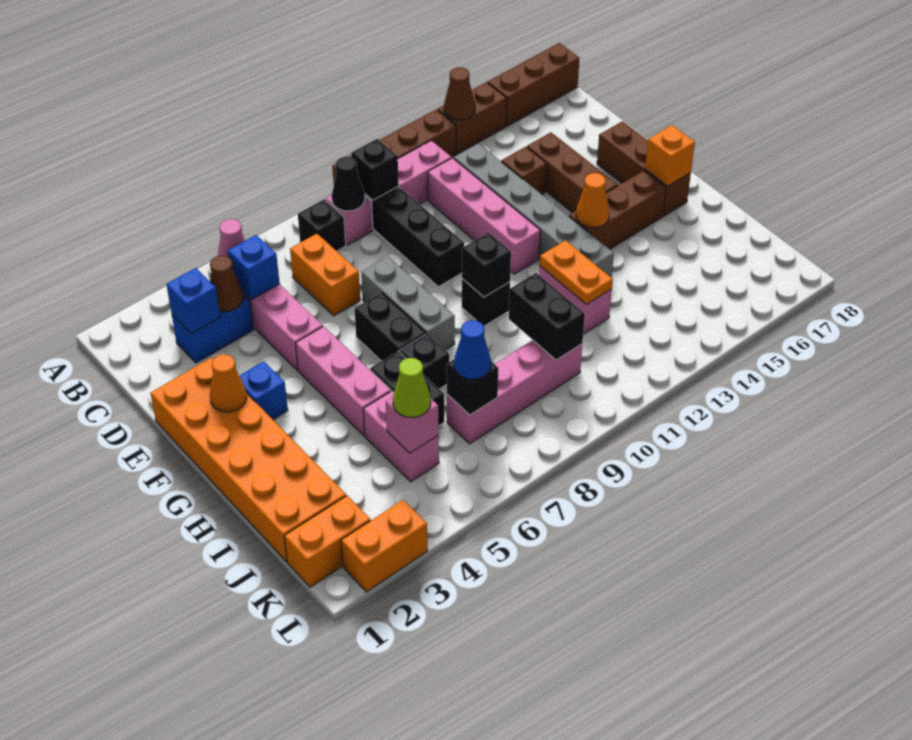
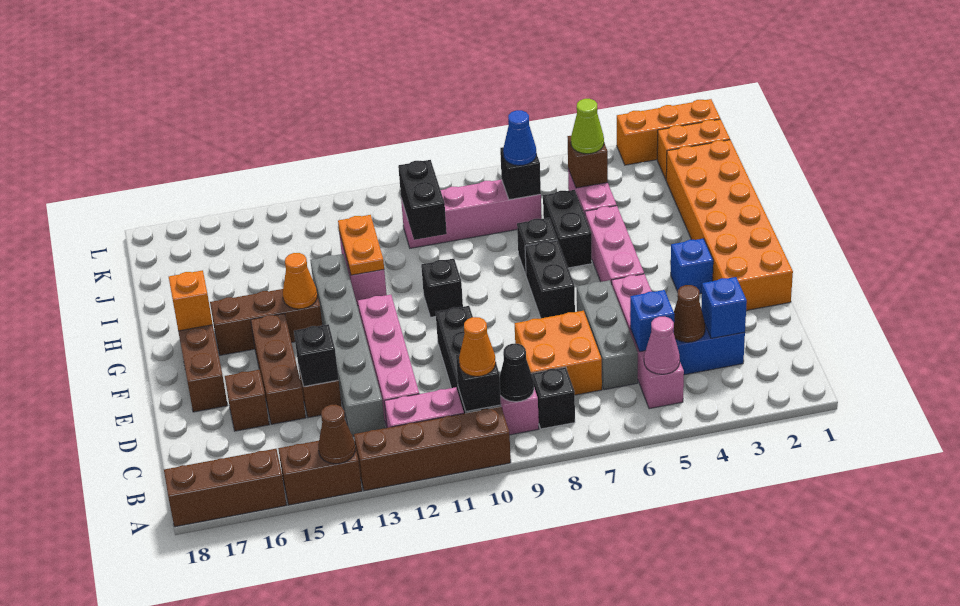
orange brick C7:D7 level 1 -> orange brick C7:D8 level 1
none -> brown brick D16 level 1
grey brick E8:G8 level 1 -> grey brick C6:E6 level 1
orange cone F2 level 2 -> orange cone B10 level 3
black brick G10 level 2 -> black brick D14 level 2
pink brick J5 level 2 -> brown brick J5 level 2
orange brick L2:L3 level 1 -> orange brick L1:L3 level 1

